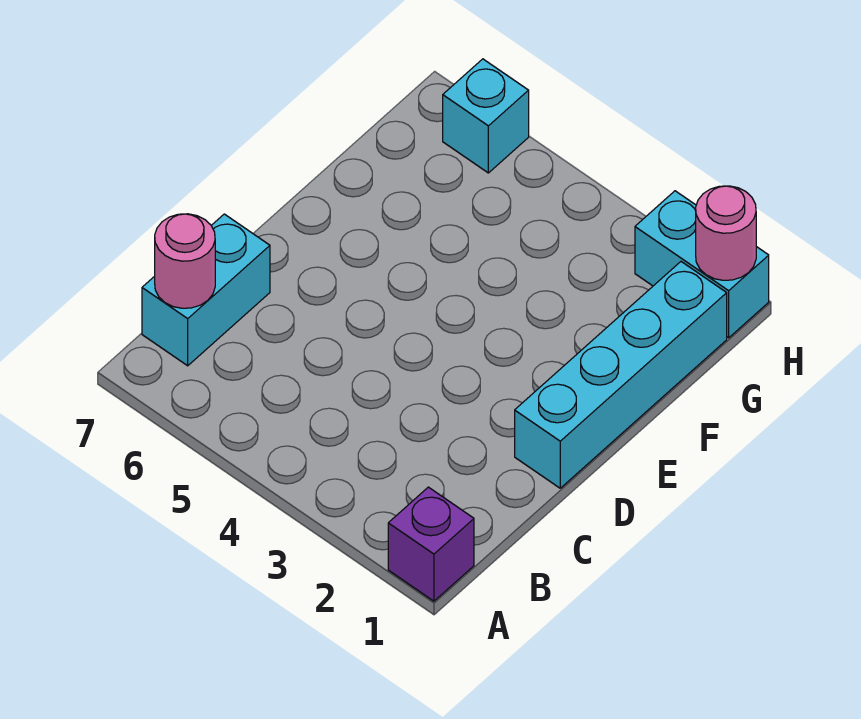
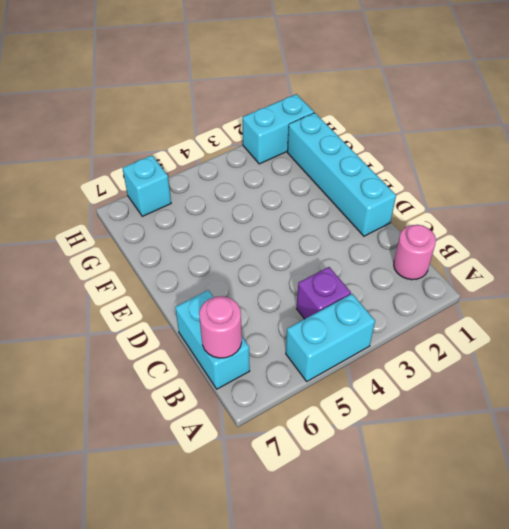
purple brick A1 level 1 -> purple brick B4 level 1
none -> cyan brick A4:A5 level 1
pink round brick H1 level 2 -> pink round brick B1 level 1

